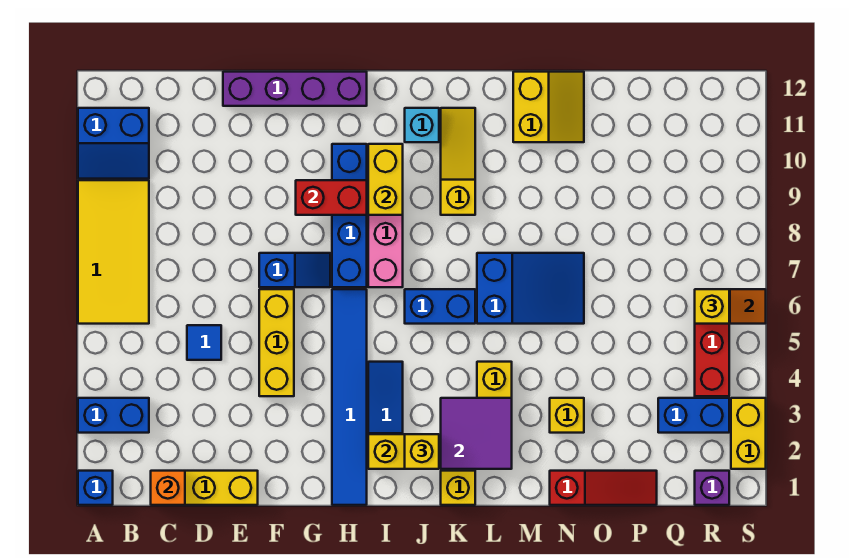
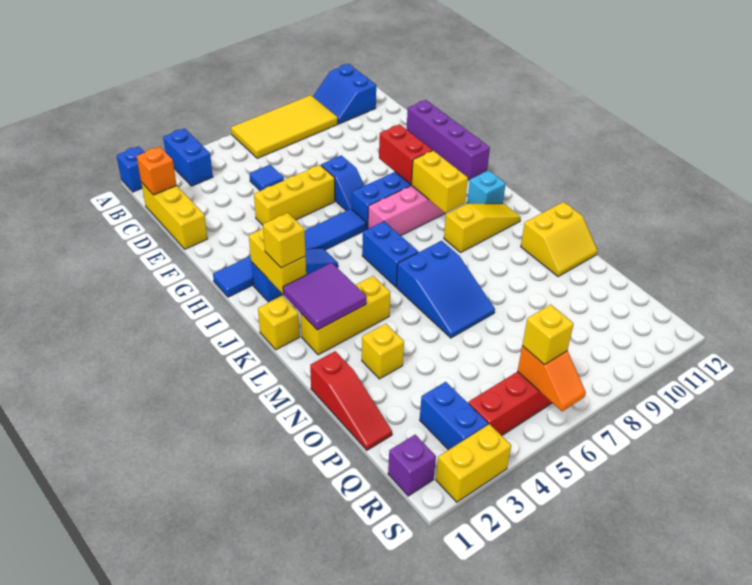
yellow brick I9:I10 level 2 -> yellow brick I9:J9 level 2

